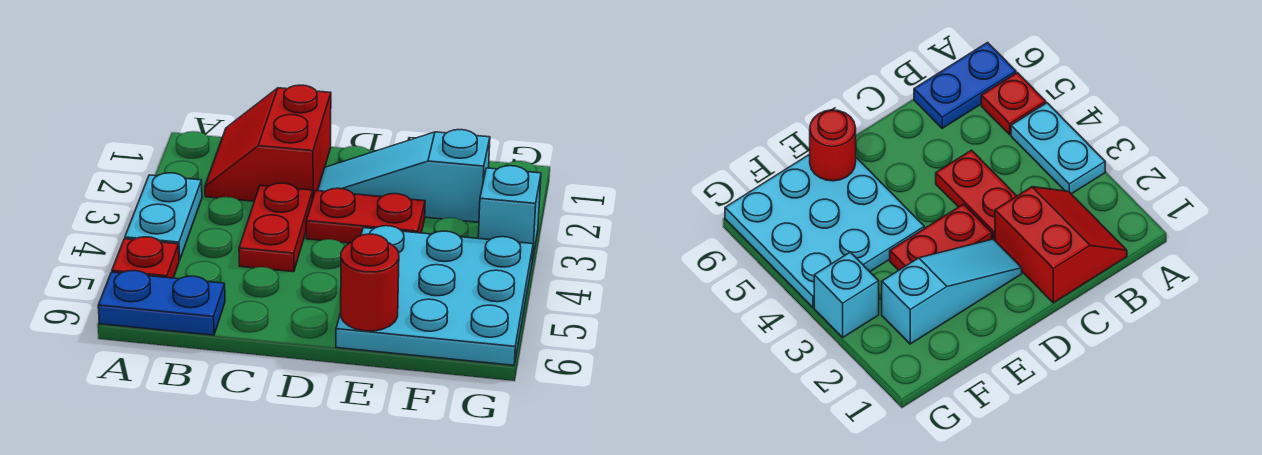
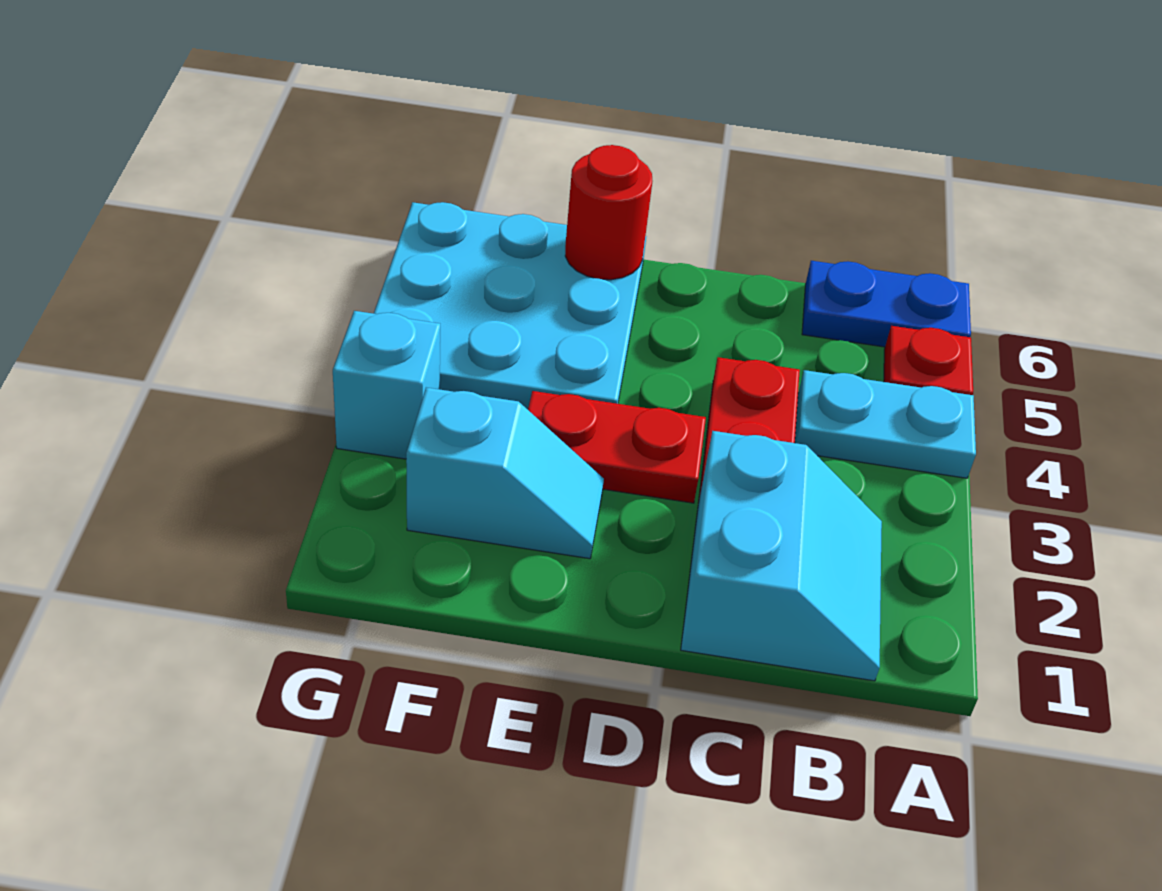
cyan plate A3:A4 level 1 -> cyan plate A4:B4 level 1
red slope B1:C2 level 1 top C -> cyan slope B1:C2 level 1 top C
cyan slope D2:F2 level 1 top F -> cyan slope E2:F2 level 1 top F

